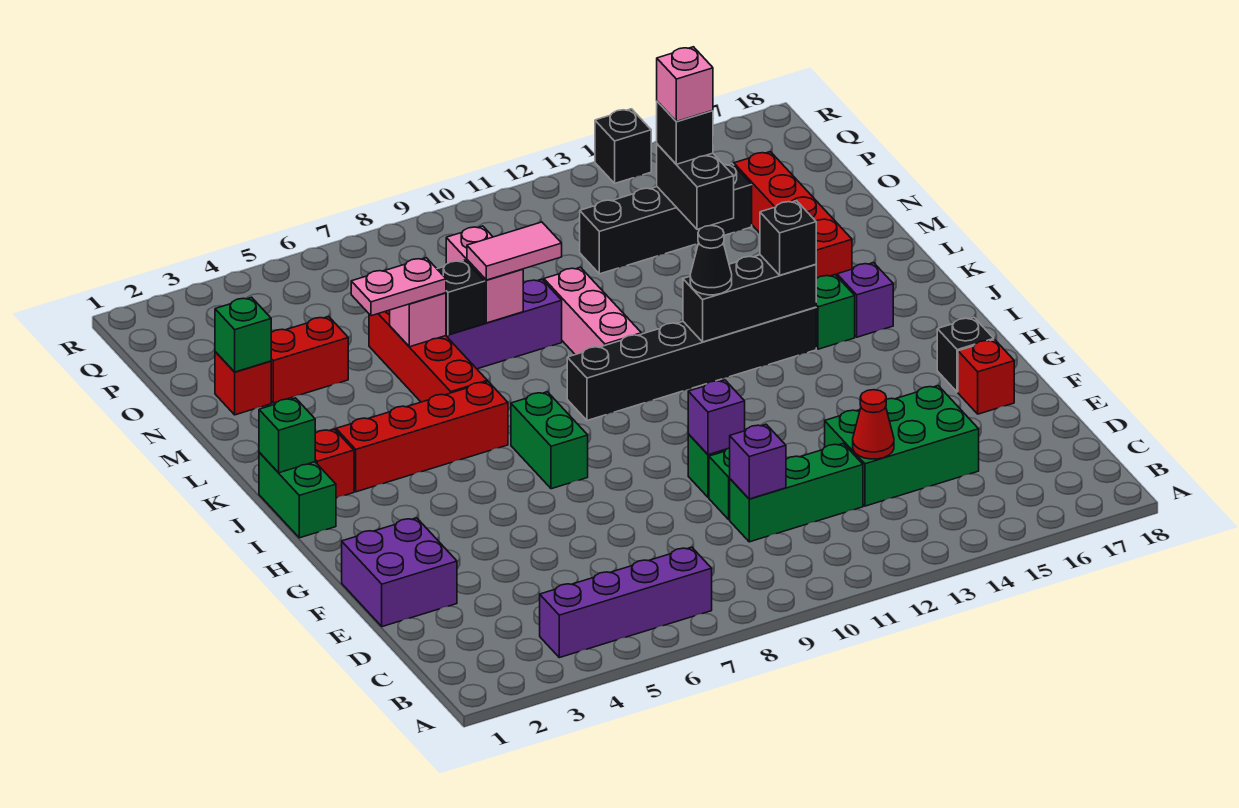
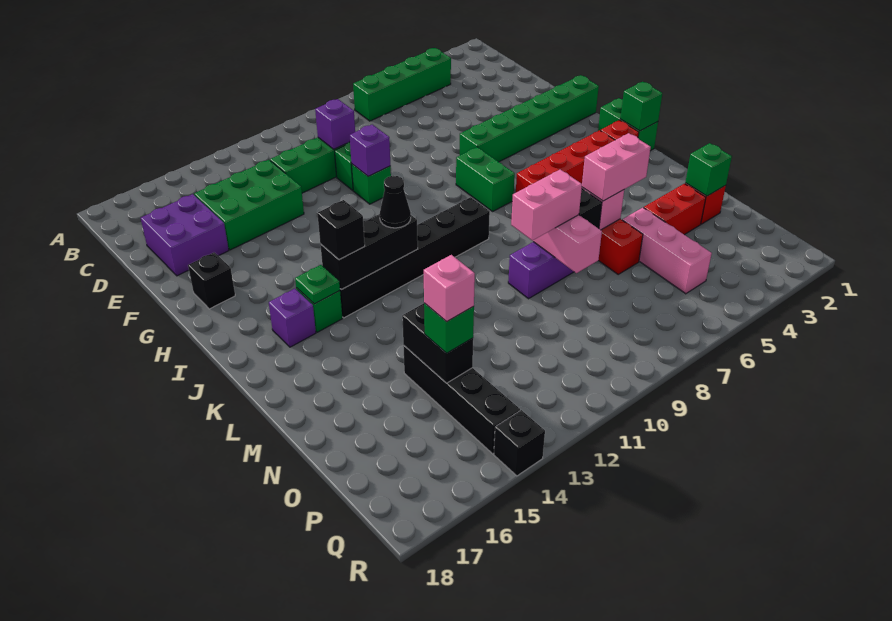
purple brick B4:B7 level 1 -> green brick B4:B7 level 1
red cone D13 level 2 -> none
purple brick E1:F2 level 1 -> purple brick D16:E17 level 1
red brick F17 level 1 -> none
none -> green brick G1:G6 level 1
none -> green plate J15 level 2
pink brick K10:M10 level 1 -> pink brick N5:P5 level 1
red brick L16:O16 level 1 -> none
pink plate M5:M6 level 3 -> pink brick M5:M6 level 3
pink tile M8:M9 level 3 -> pink brick M8:M9 level 3
black brick O12:O15 level 1 -> black brick N14:Q14 level 1
black brick O14 level 3 -> green brick O14 level 3

